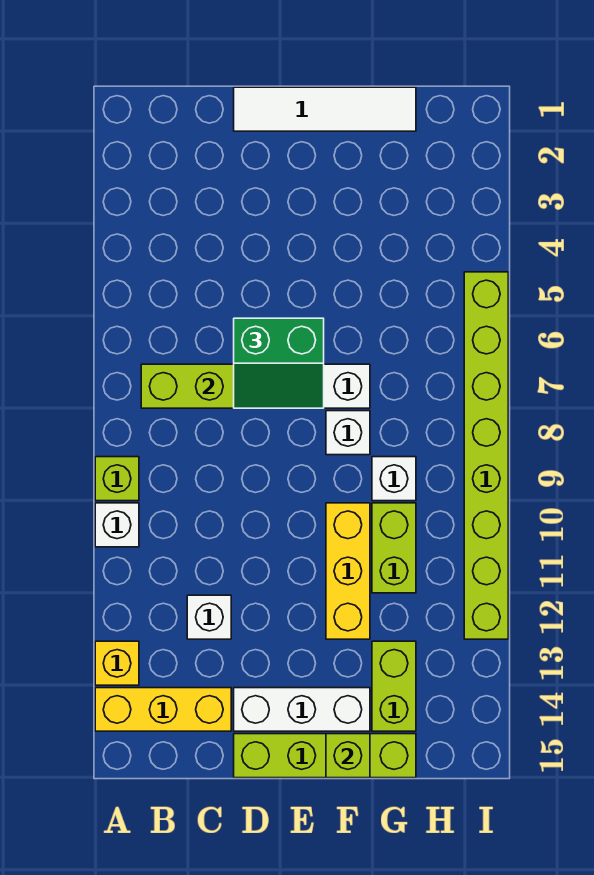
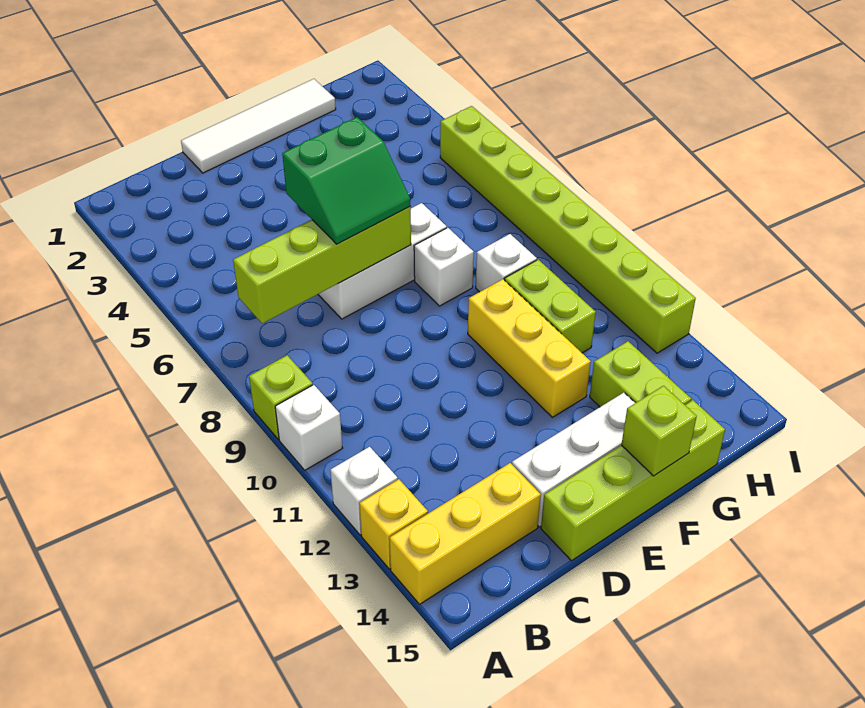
white brick C12 level 1 -> white brick A12 level 1

